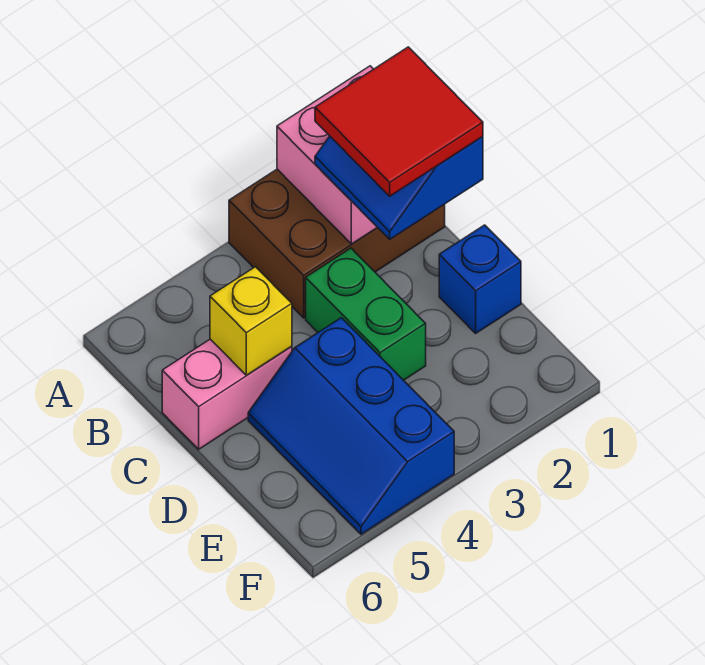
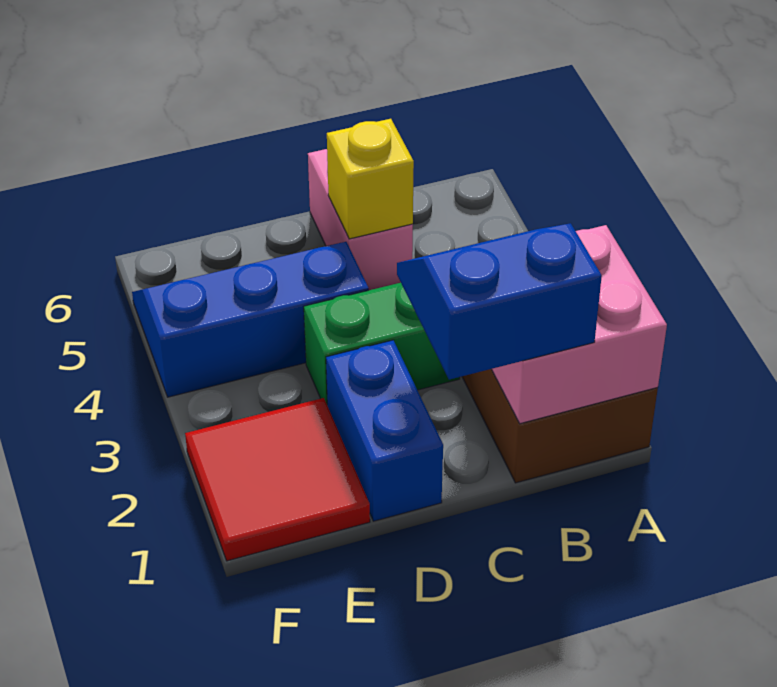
red tile B1:C2 level 4 -> red tile E1:F2 level 1
blue brick D1 level 1 -> blue brick D1:D2 level 1

